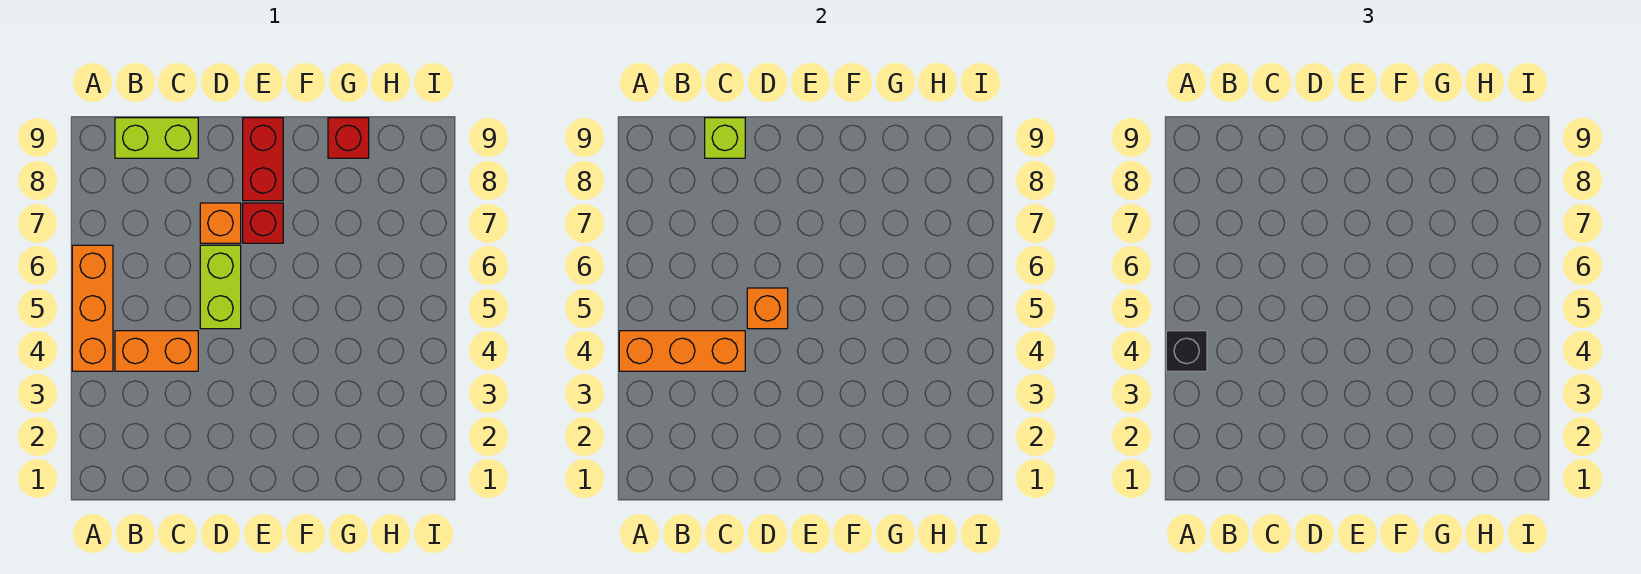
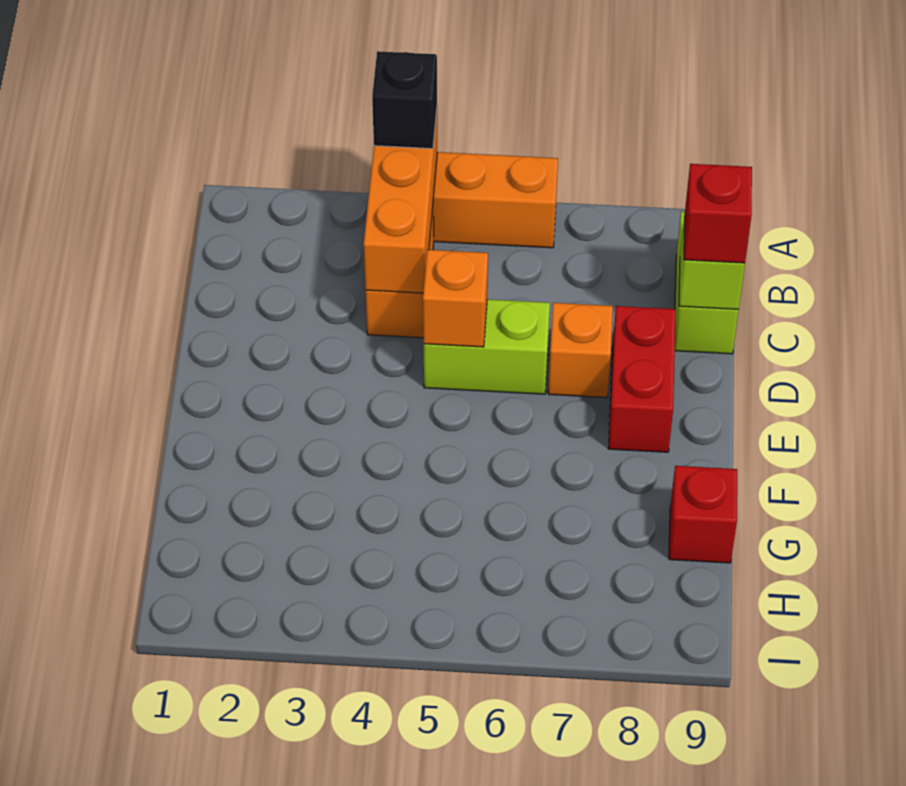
red brick E7 level 1 -> red brick C9 level 3
red brick E8:E9 level 1 -> red brick D8:E8 level 1

